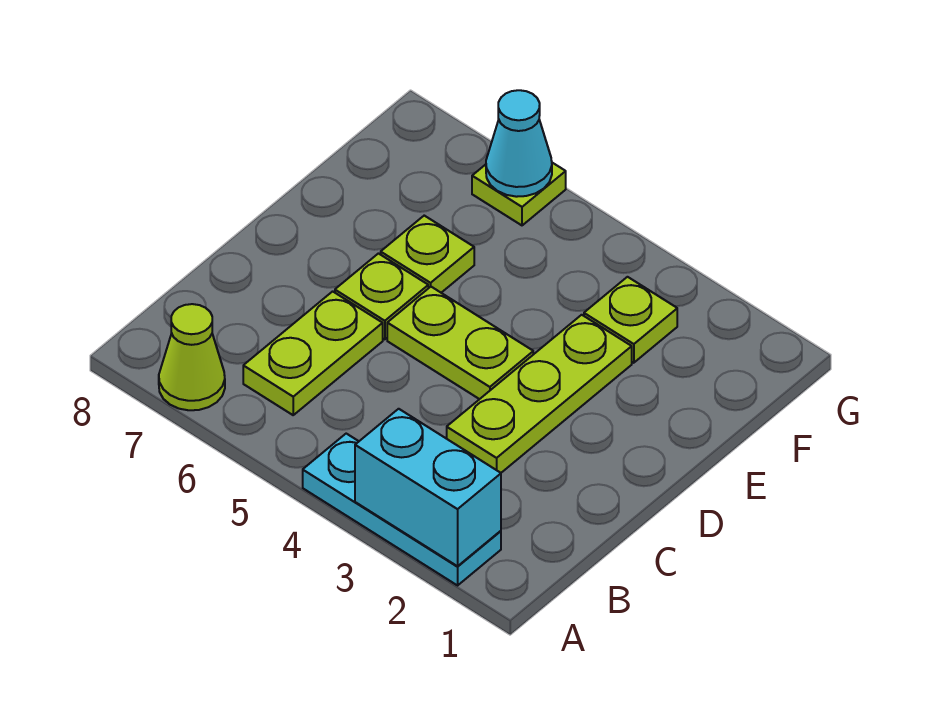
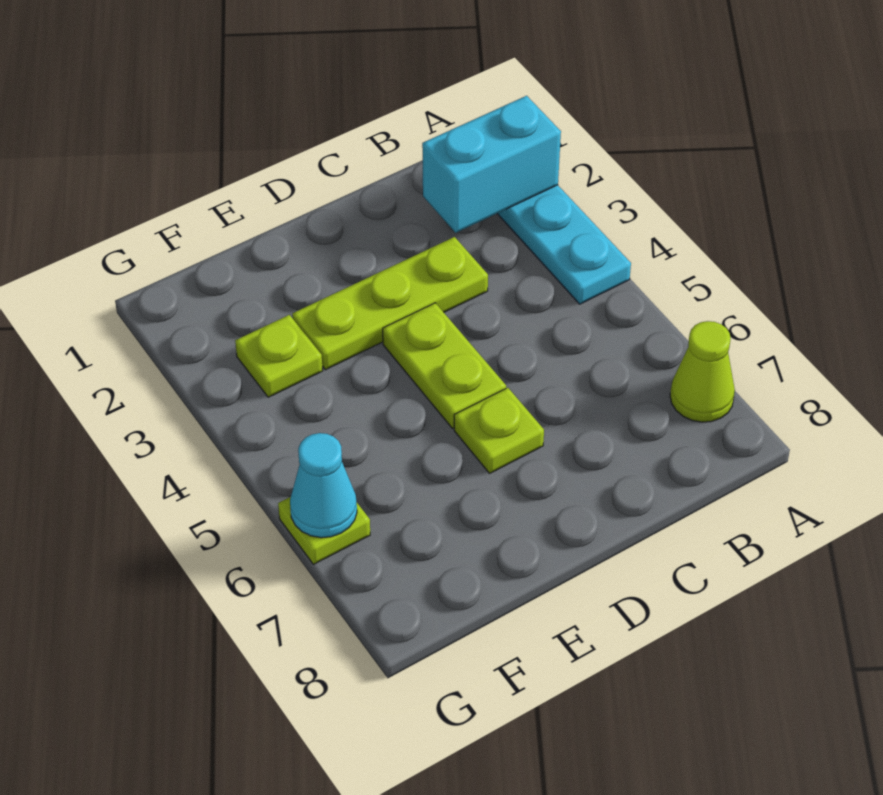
cyan brick A2:A3 level 2 -> cyan brick A2:B2 level 2
lime plate B6:C6 level 1 -> none
lime plate E6 level 1 -> none

